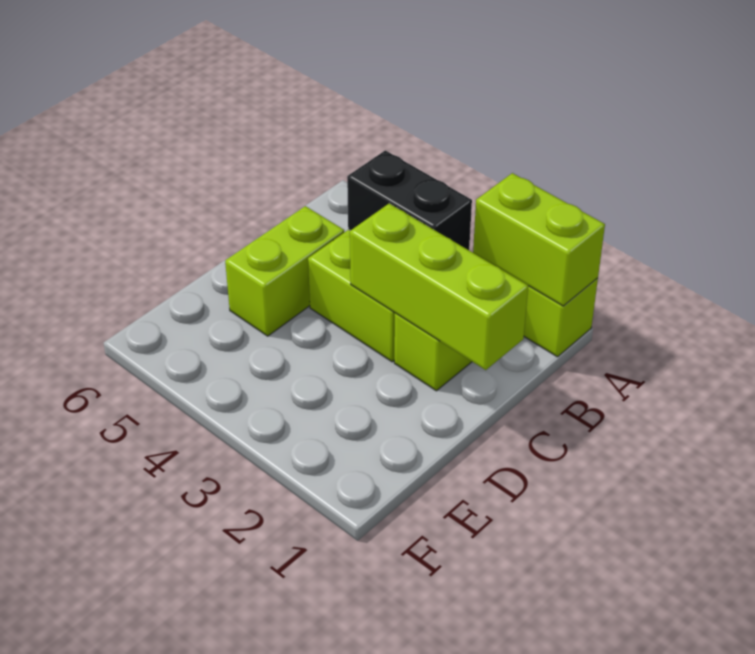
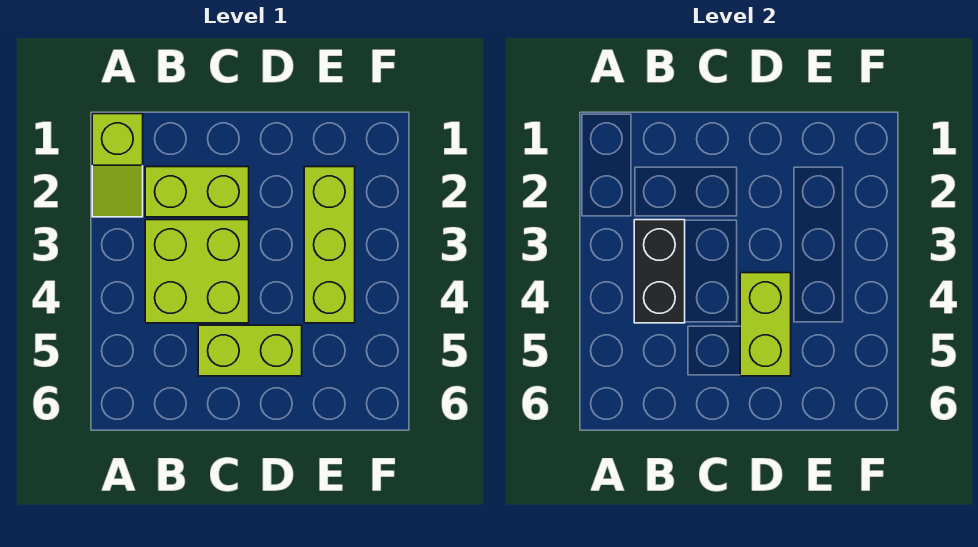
lime brick A1:A2 level 2 -> lime brick D4:D5 level 2
lime brick C1:C3 level 2 -> lime brick E2:E4 level 1

